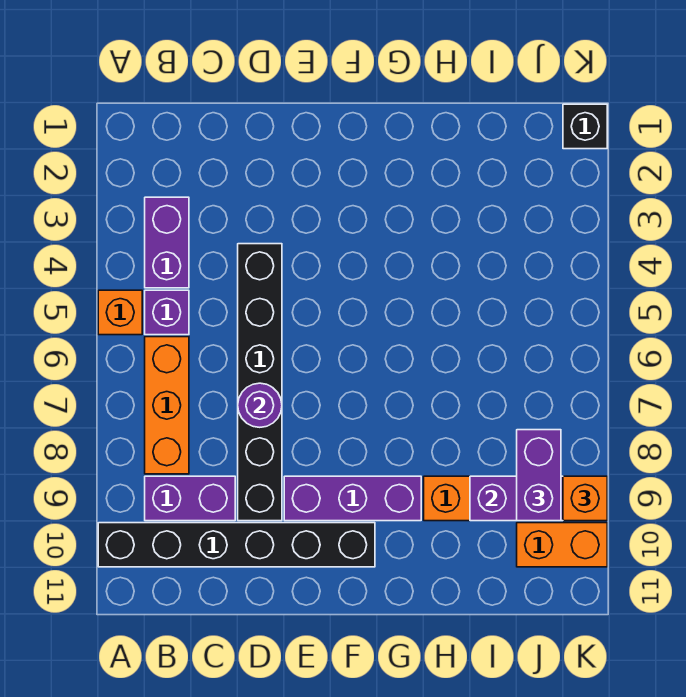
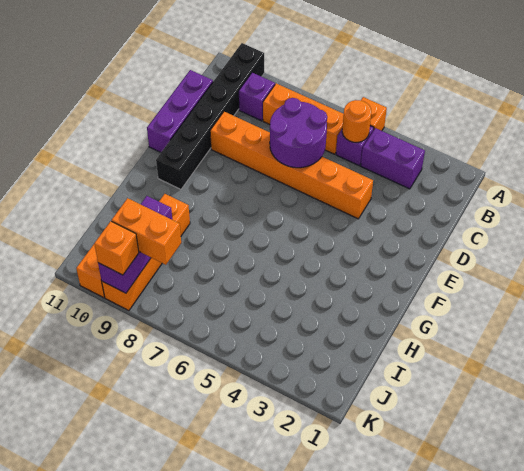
none -> orange round brick B5 level 2
purple brick B9:C9 level 1 -> purple brick B9 level 1
black brick D4:D9 level 1 -> orange brick D4:D9 level 1
purple round brick D7 level 2 -> purple round brick C6:D7 level 2
purple brick E9:G9 level 1 -> purple brick C11:E11 level 1
purple brick J8:J9 level 3 -> orange brick J8:J9 level 3
black brick K1 level 1 -> none

